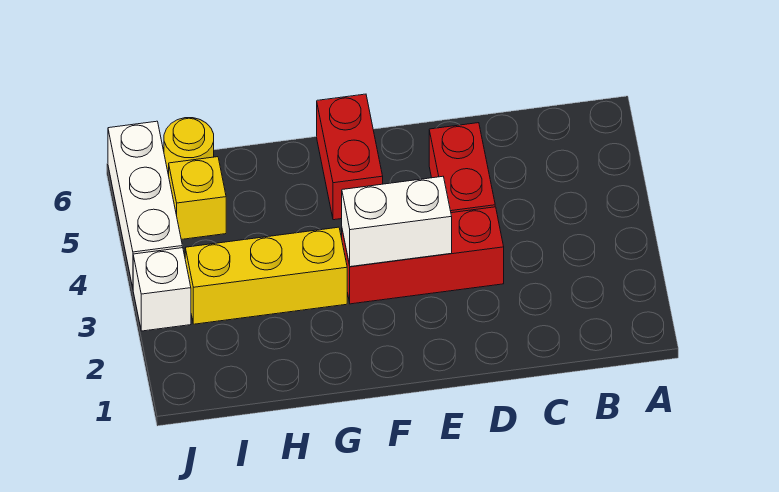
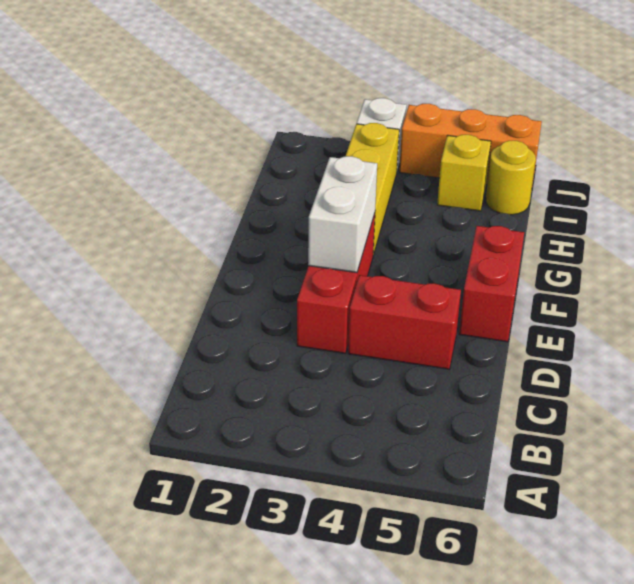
red brick F5:F6 level 1 -> red brick E6:F6 level 1
white brick J4:J6 level 1 -> orange brick J4:J6 level 1

